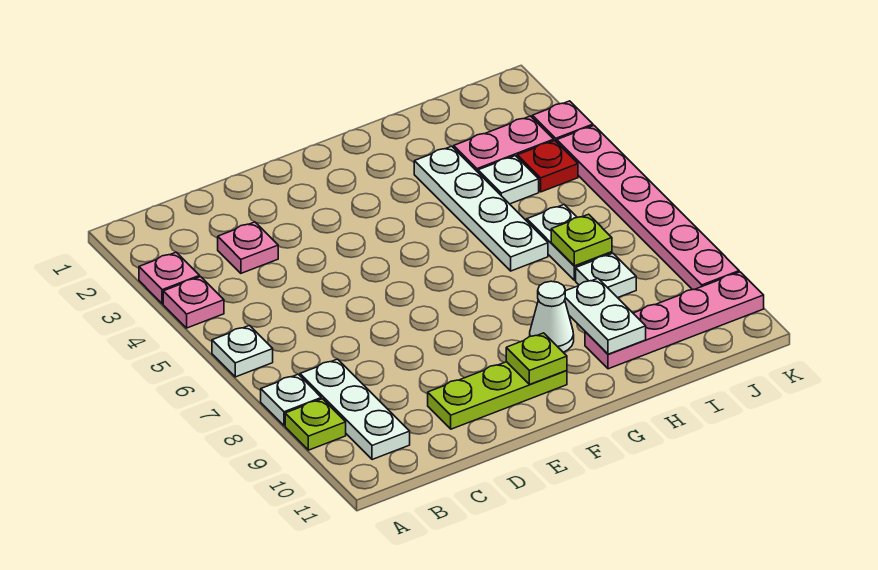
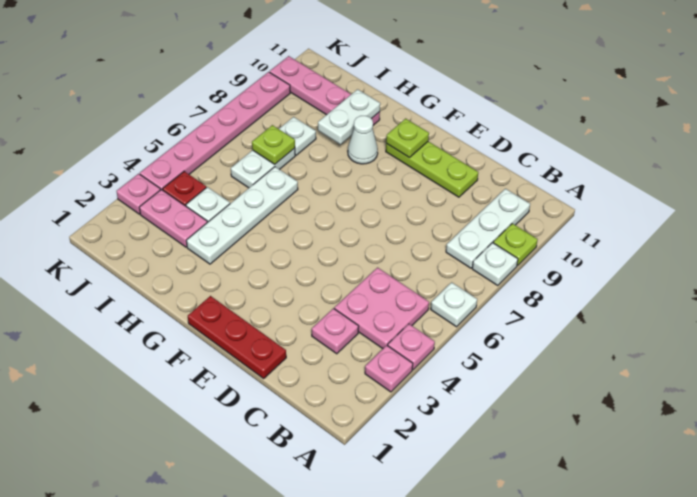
none -> pink plate B4:C5 level 1
none -> red plate D1:F1 level 1

